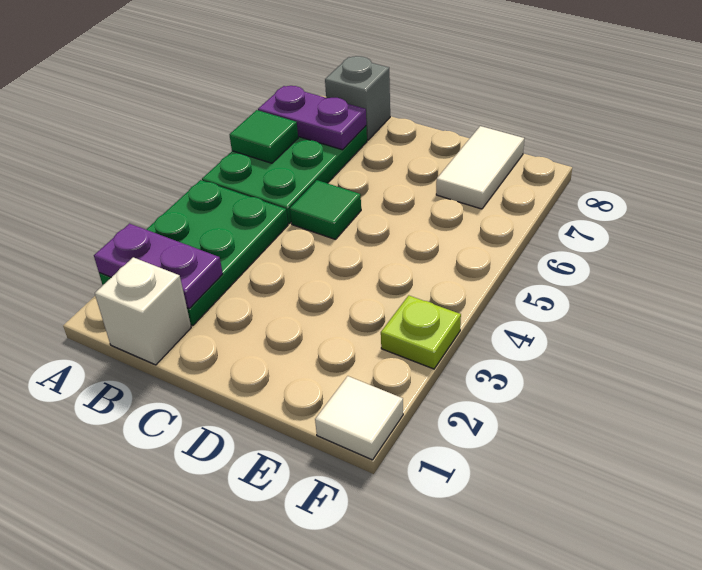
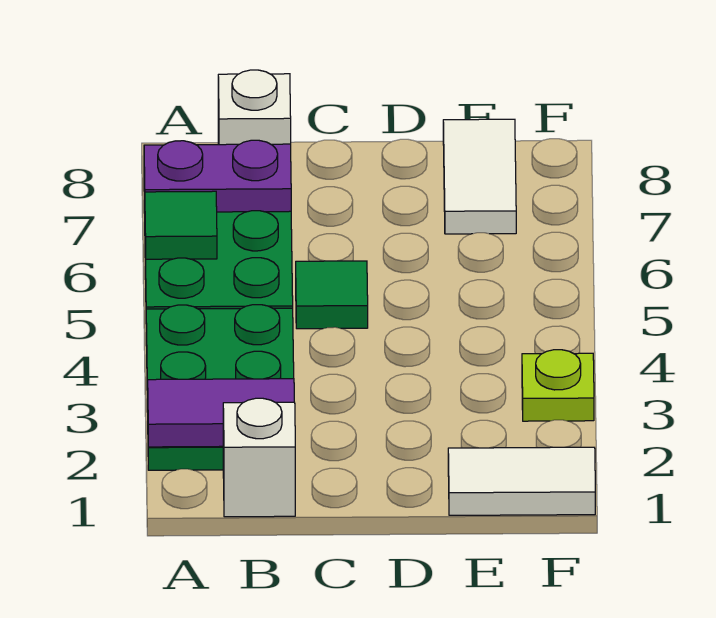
purple plate A2:B2 level 2 -> purple tile A2:B2 level 2
grey brick B8 level 1 -> white brick B8 level 1
white tile F1 level 1 -> white tile E1:F1 level 1

